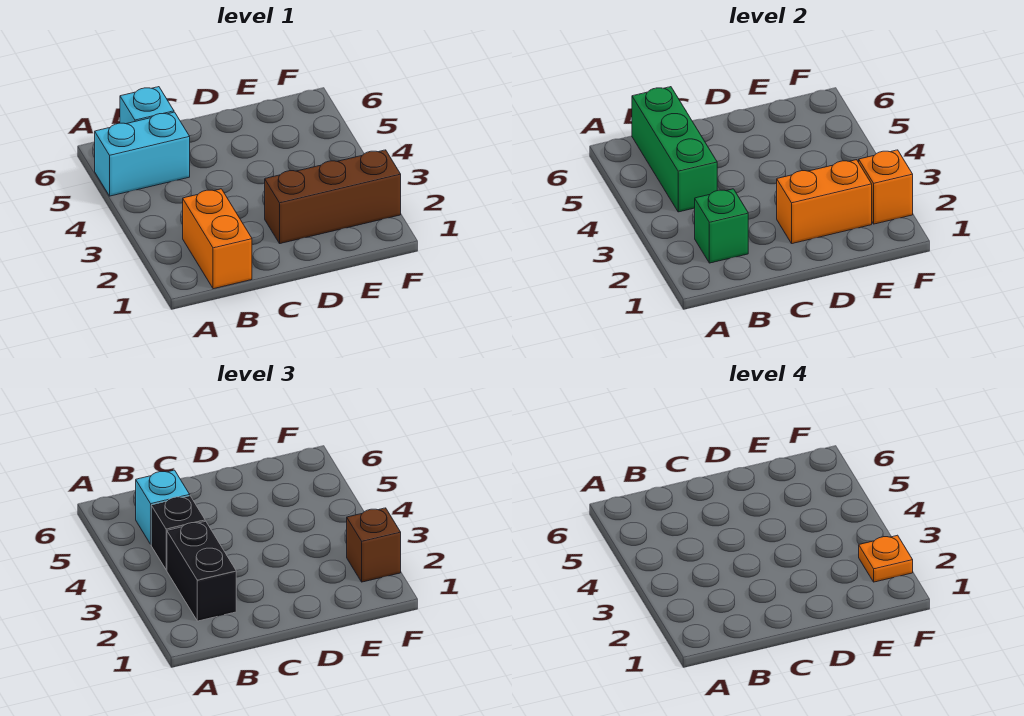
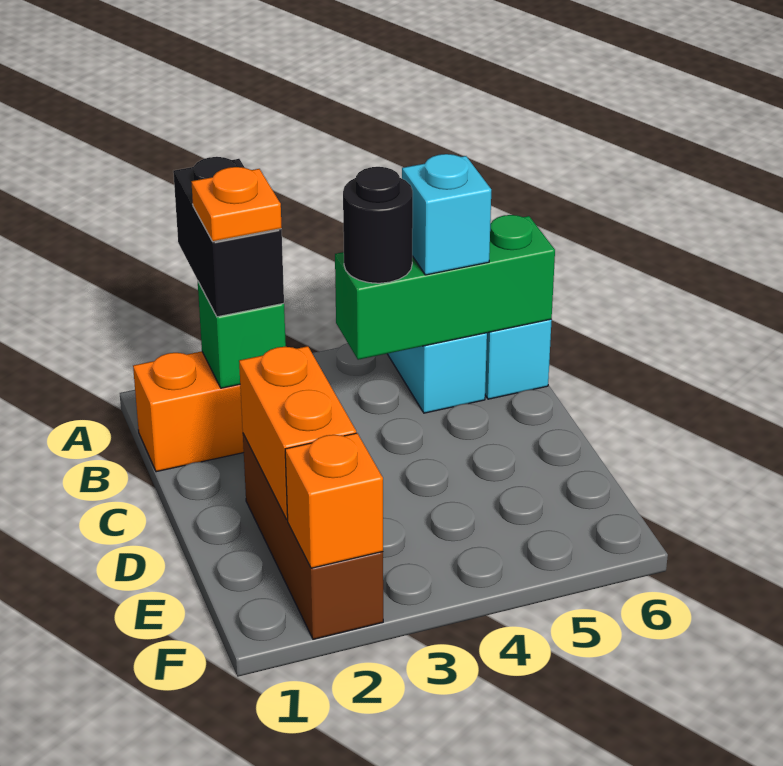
black brick B2:B3 level 3 -> black brick A2:B2 level 3
black brick B4 level 3 -> black round brick B4 level 3
brown brick F2 level 3 -> none
orange plate F2 level 4 -> orange plate B2 level 4

